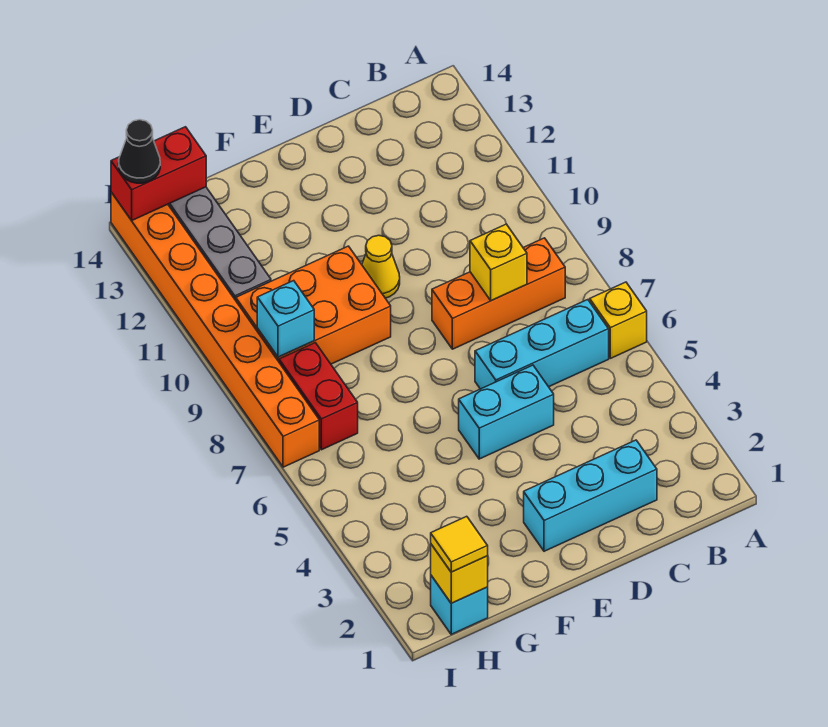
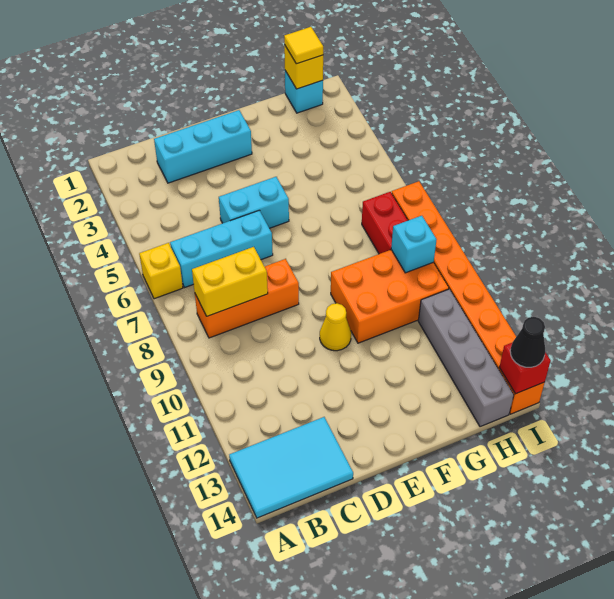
none -> cyan tile A13:C14 level 1
yellow brick C8 level 2 -> yellow brick B8:C8 level 2
red brick H14:I14 level 2 -> red brick I14 level 2

